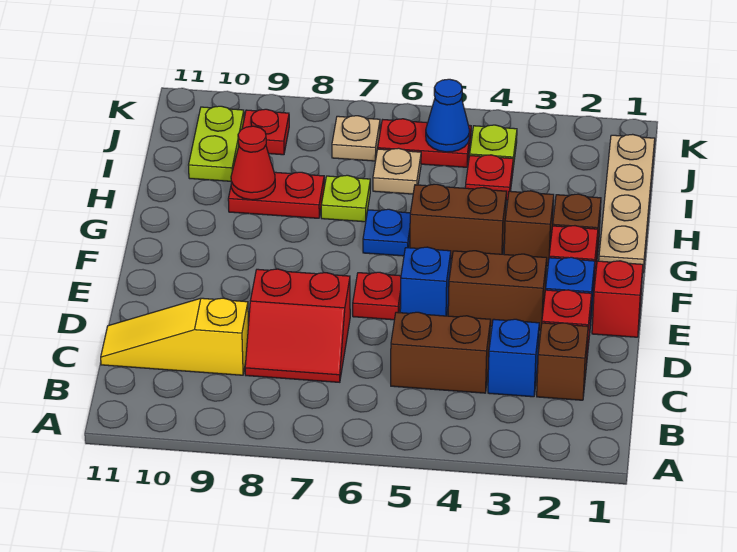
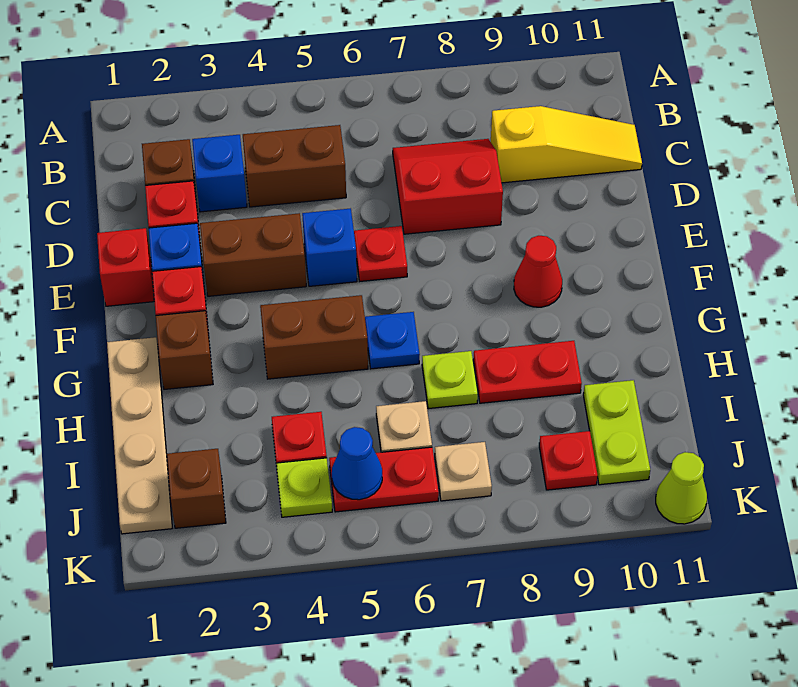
brown brick G3 level 1 -> brown brick J2 level 1
red cone H9 level 2 -> red cone F9 level 1
none -> lime cone K11 level 1

